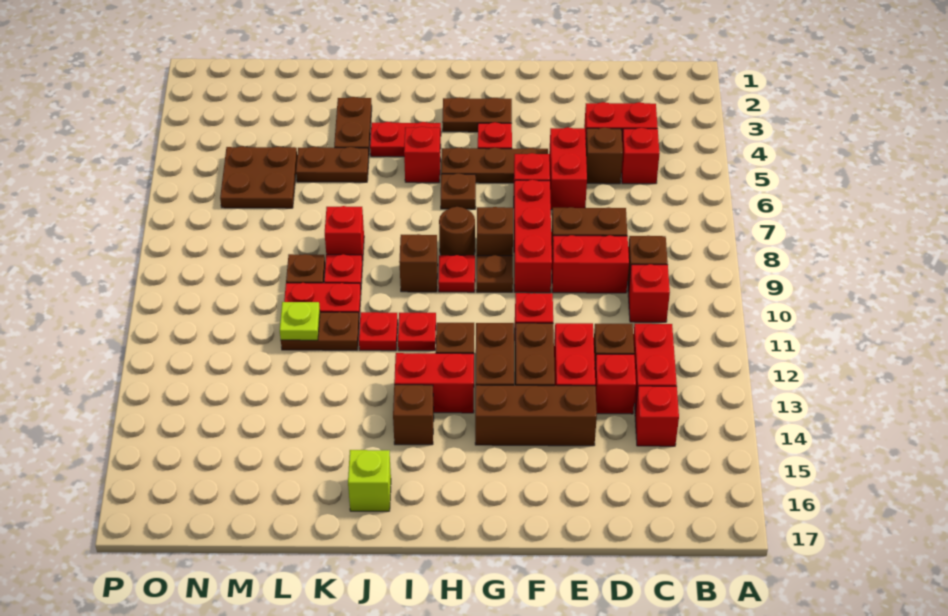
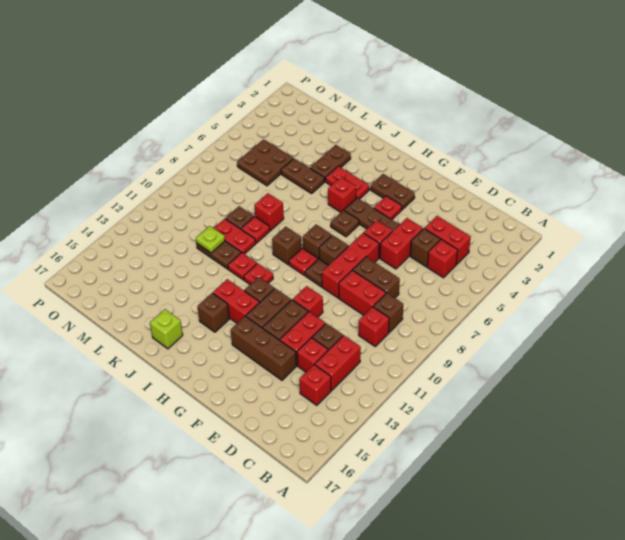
brown round brick H8 level 1 -> brown brick H8 level 1

